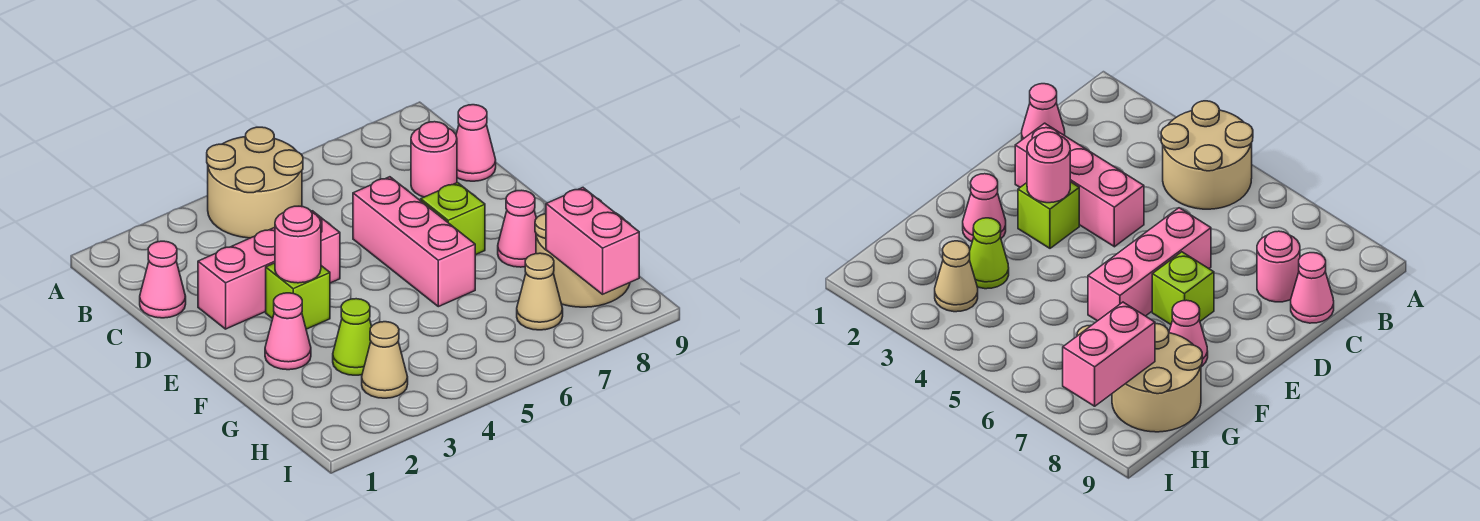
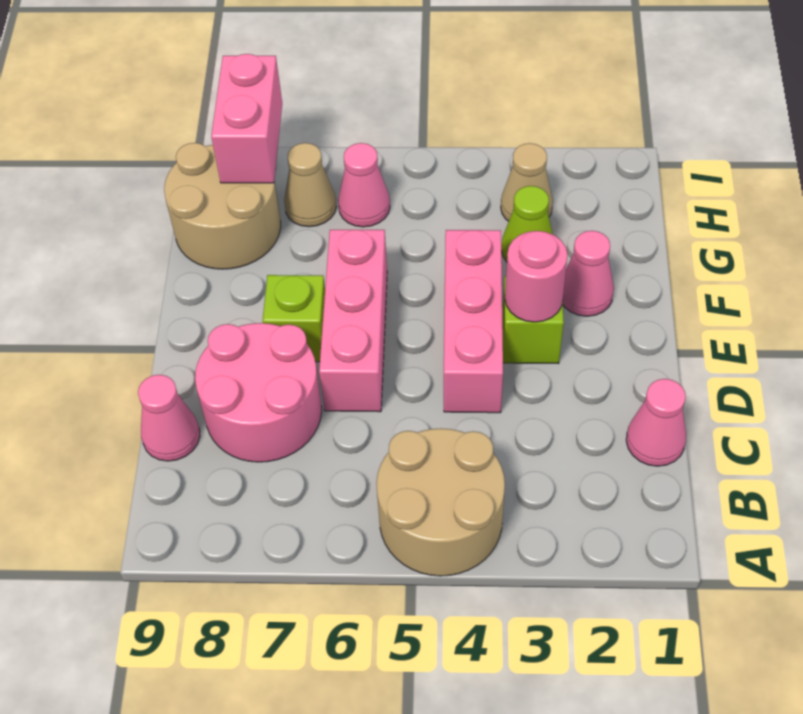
pink round brick C8 level 1 -> pink round brick C7:D8 level 1
pink brick D2:D4 level 1 -> pink brick D4:F4 level 1
pink cone F8 level 1 -> pink cone H6 level 1

